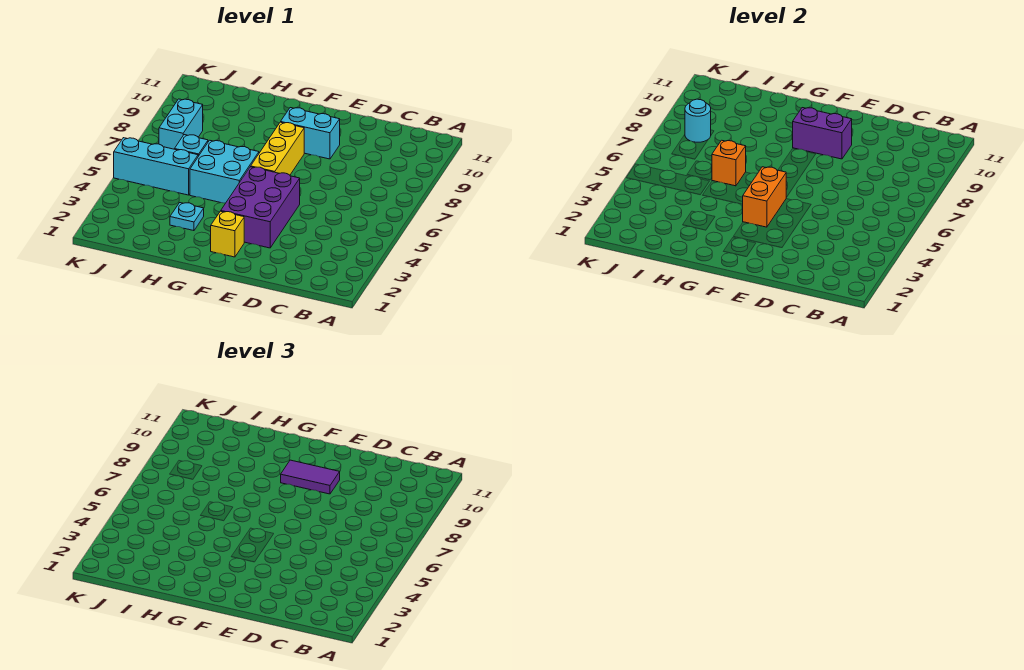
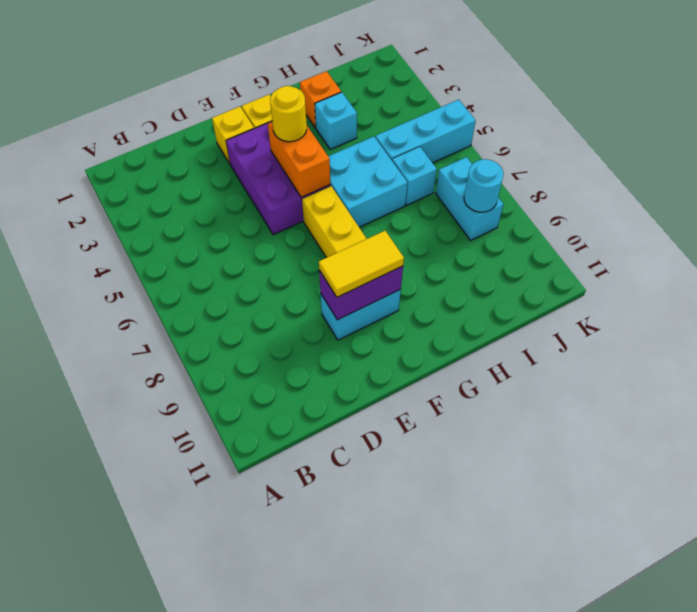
none -> yellow brick E2 level 1
purple tile E9:F9 level 3 -> yellow tile E9:F9 level 3
none -> yellow round brick F4 level 3
cyan plate H3 level 1 -> cyan brick H3 level 1
orange brick H6 level 2 -> orange brick H2 level 1

